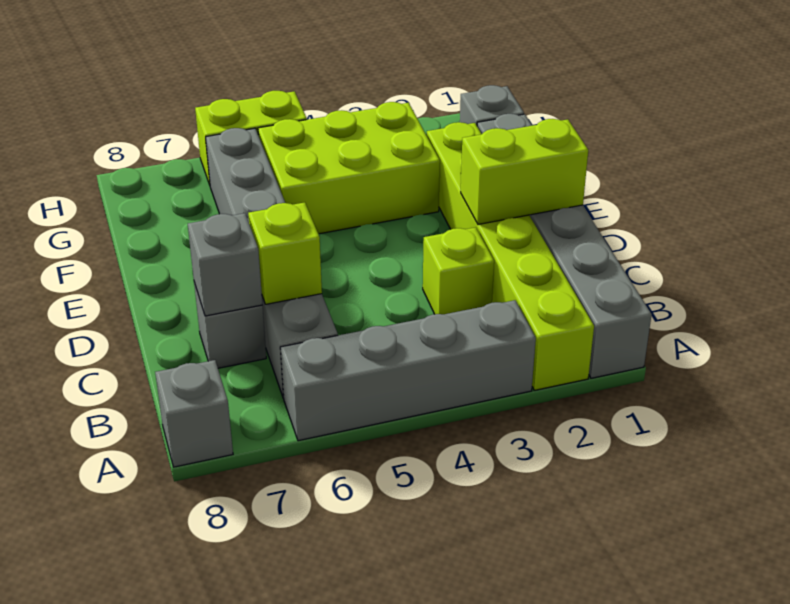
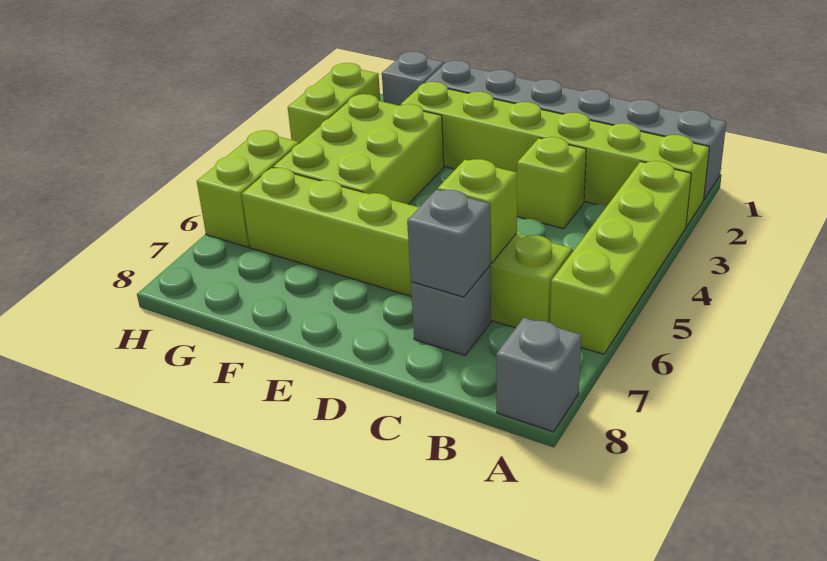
grey brick A3:A6 level 1 -> lime brick A3:A6 level 1
grey brick B6:G6 level 1 -> lime brick B6:G6 level 1
lime brick D1:D2 level 2 -> lime brick H2:H3 level 1

